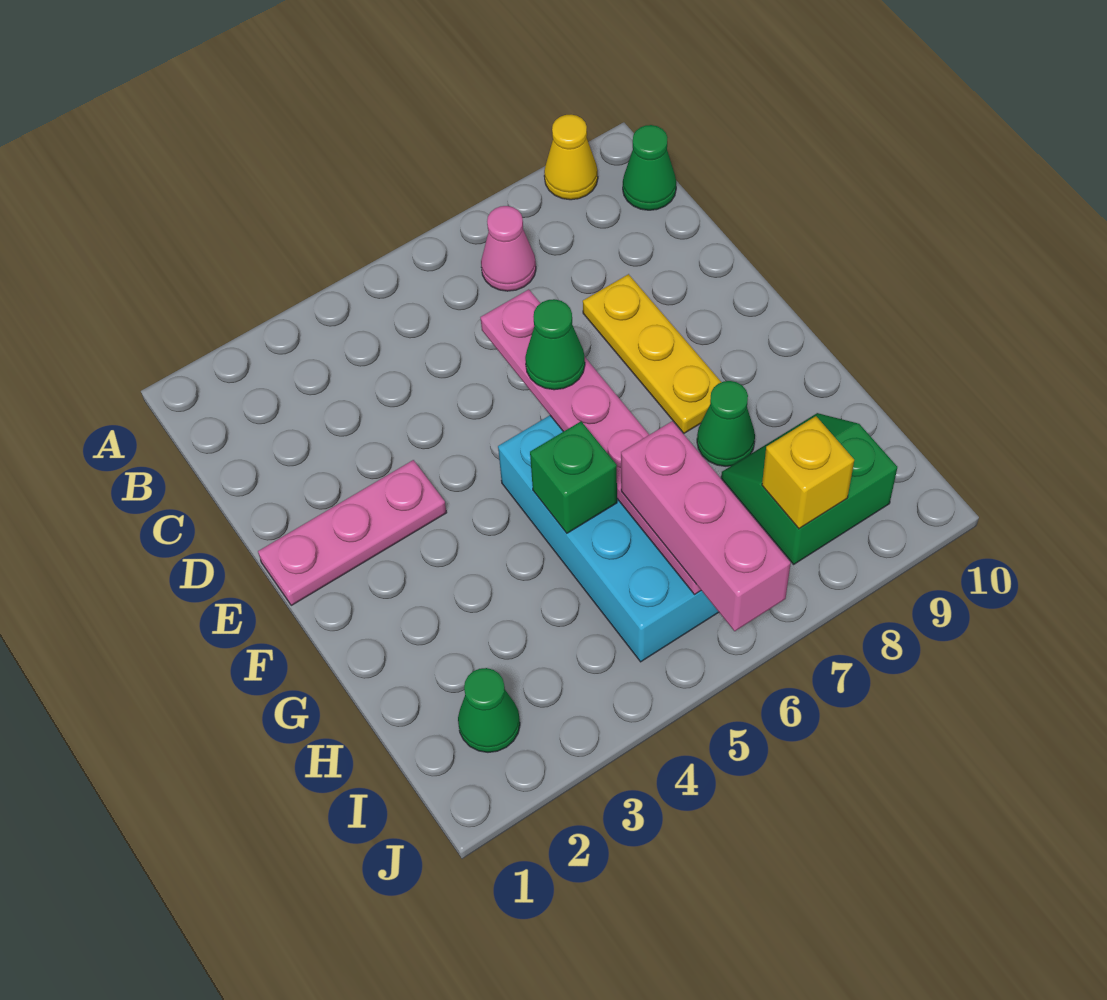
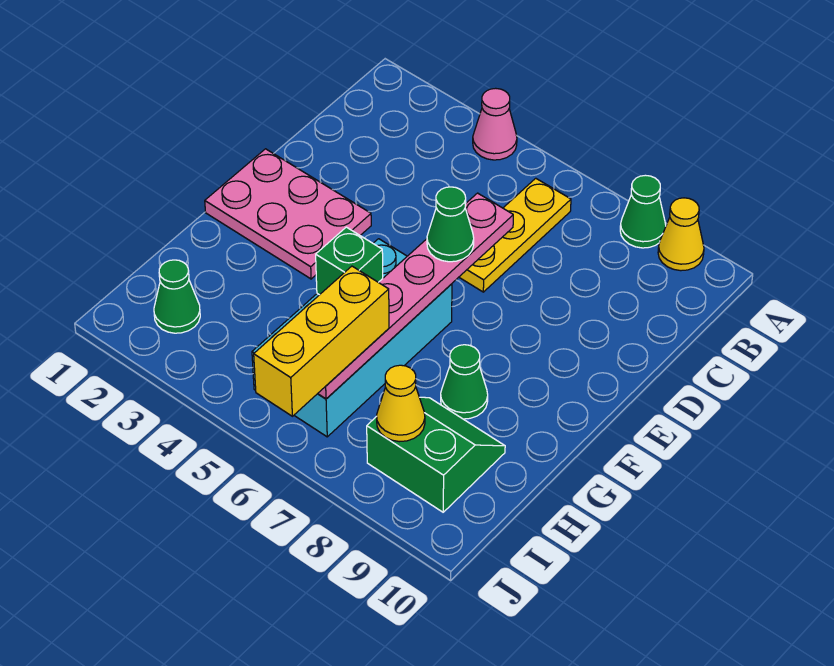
pink cone B7 level 1 -> pink cone A4 level 1
green cone B10 level 1 -> green cone A8 level 1
yellow plate D8:F8 level 1 -> yellow plate B6:D6 level 1
pink plate E1:E3 level 1 -> pink plate E1:F3 level 1
pink brick H6:J6 level 3 -> yellow brick H6:J6 level 3
yellow brick I8 level 2 -> yellow cone I8 level 2

